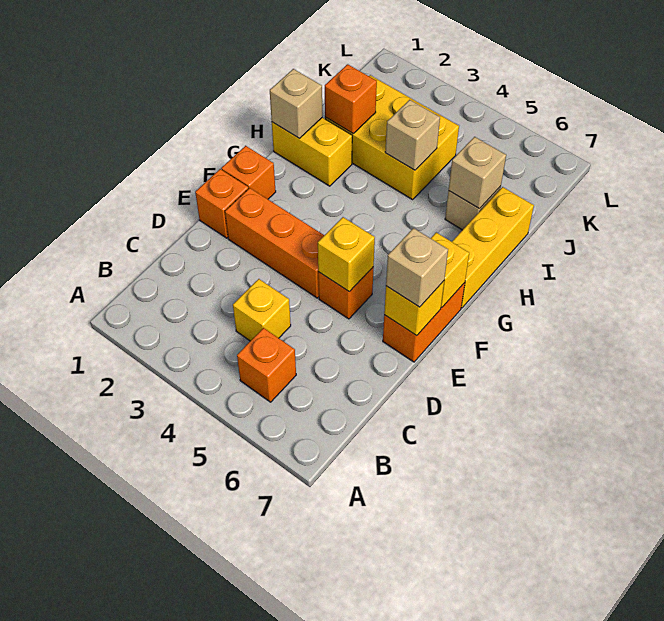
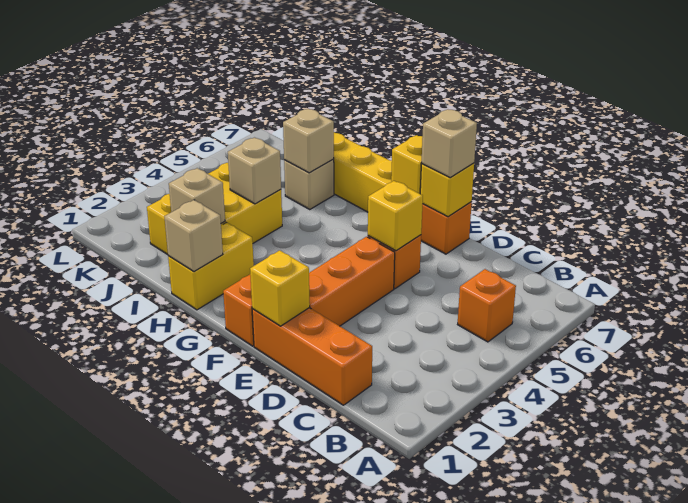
yellow brick C4 level 1 -> yellow brick E1 level 2
orange brick E1 level 1 -> orange brick C1:E1 level 1
orange brick I2 level 2 -> tan brick I2 level 2

